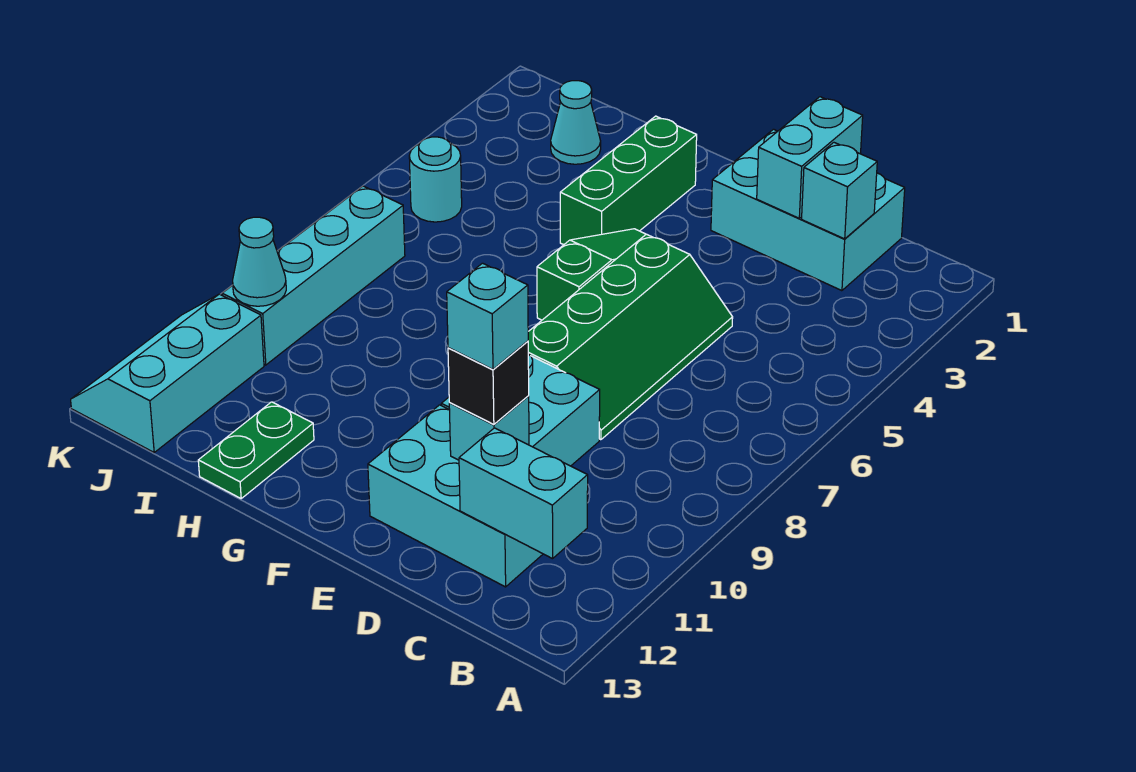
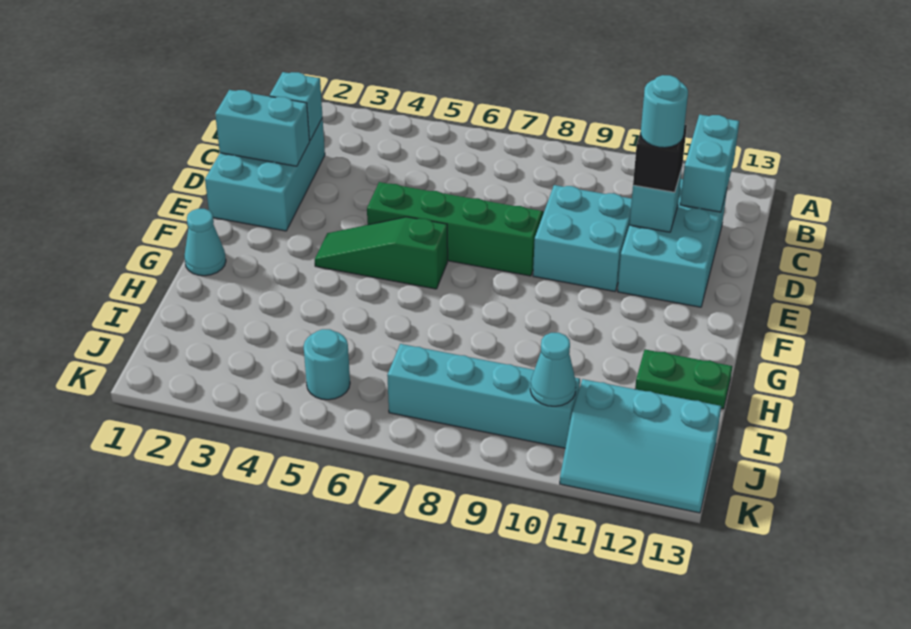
cyan brick D11 level 4 -> cyan round brick D11 level 4
green brick G2:G4 level 1 -> none
cyan cone I2 level 1 -> cyan cone G1 level 1

